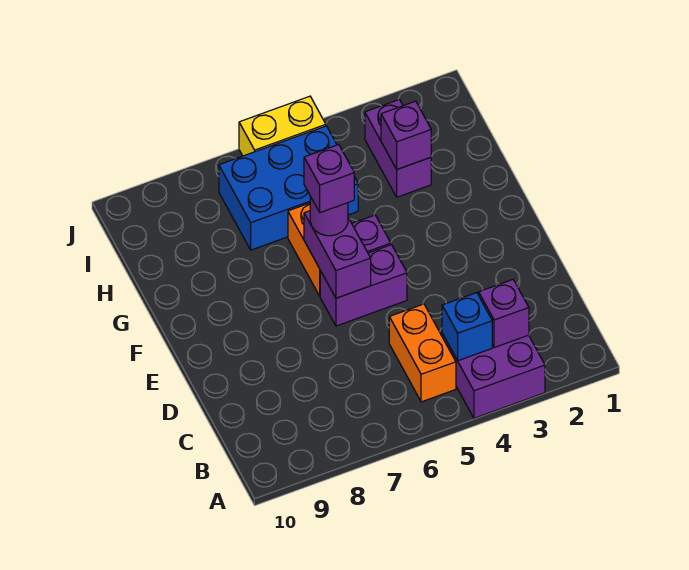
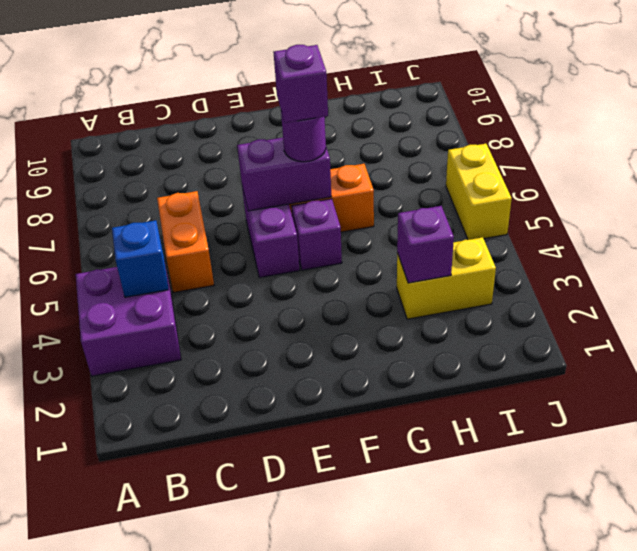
purple brick B3 level 2 -> none
orange brick B5:C5 level 1 -> orange brick C5:C6 level 1
purple brick H3:I3 level 1 -> yellow brick H3:I3 level 1
blue brick H5:I7 level 1 -> none

